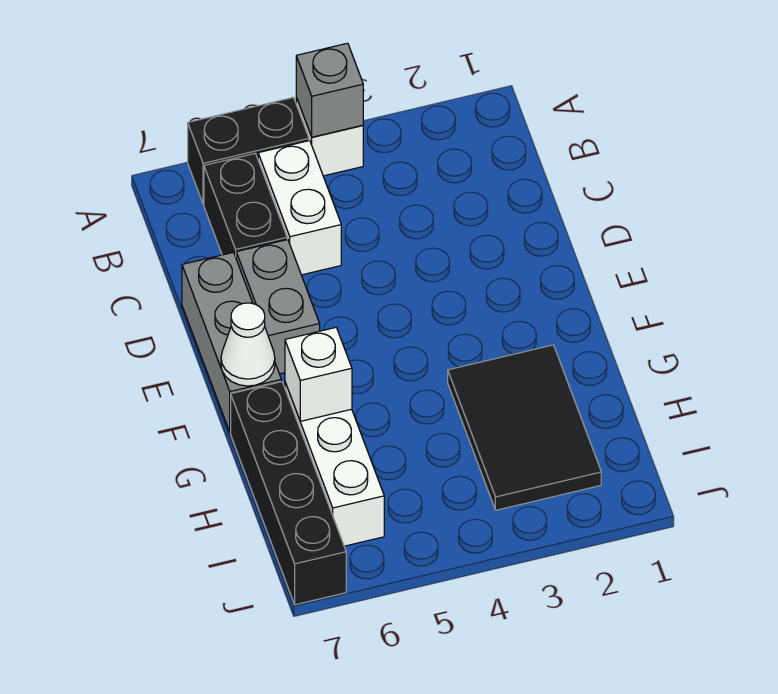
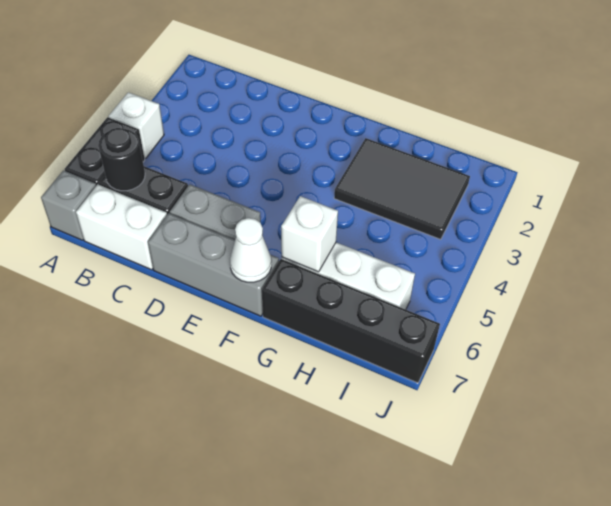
grey brick A4 level 2 -> grey brick A7 level 1
white brick B5:C5 level 1 -> white brick B7:C7 level 1
none -> black round brick B6 level 2

